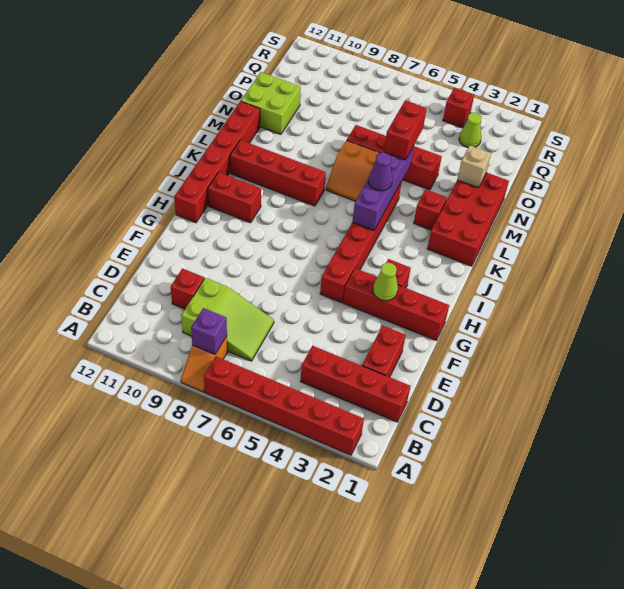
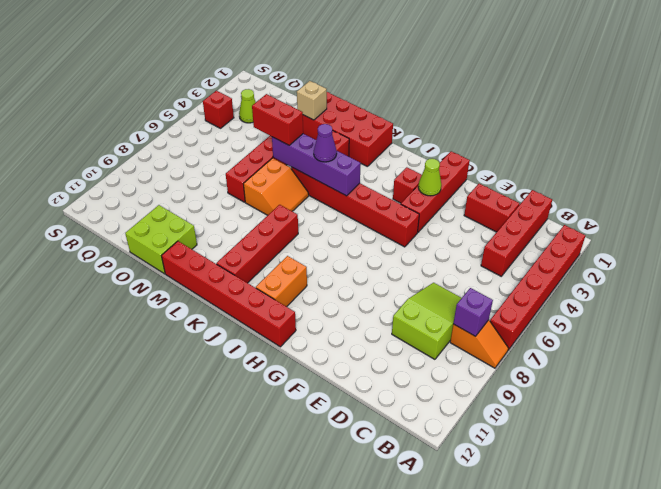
red brick D10 level 1 -> none
red brick I10:I11 level 1 -> orange brick I10:I11 level 1

